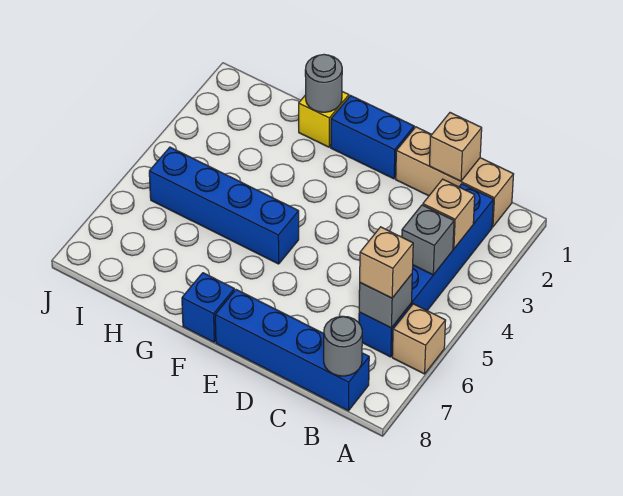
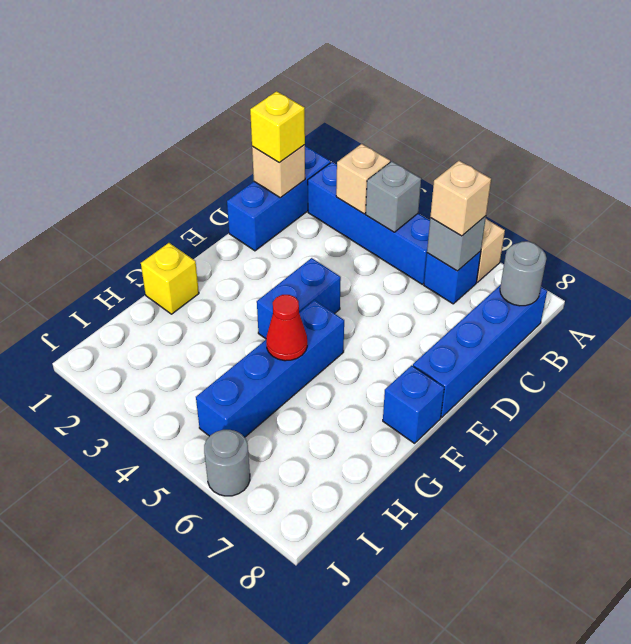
tan brick B1:D1 level 1 -> blue brick B1:D1 level 1
none -> yellow brick C1 level 3
blue brick E1:F1 level 1 -> blue brick E4:F4 level 1
grey round brick G1 level 2 -> grey round brick J6 level 1
none -> red cone G5 level 2

